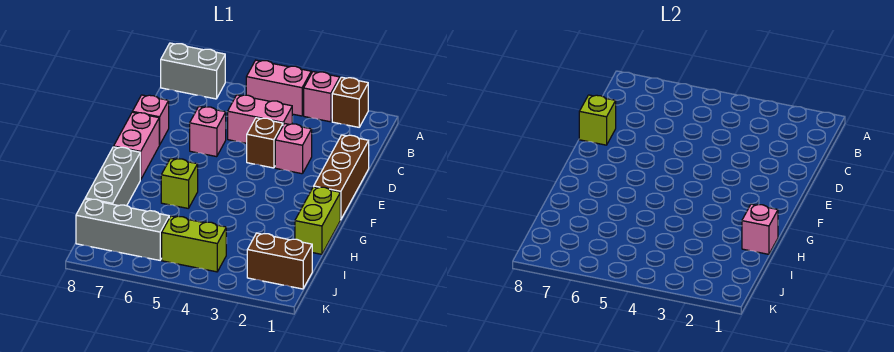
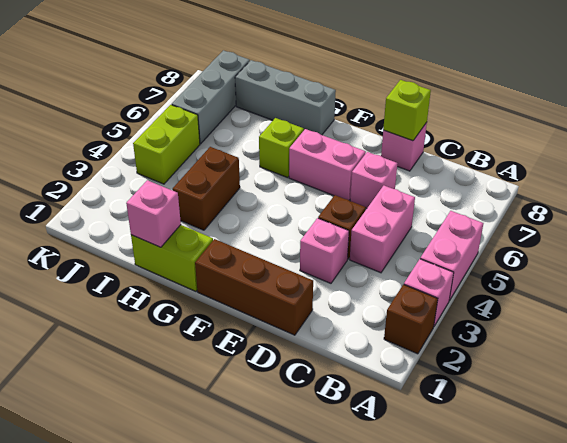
grey brick A7:A8 level 1 -> none
pink brick E8:F8 level 1 -> pink brick E6:F6 level 1
brown brick J1:J2 level 1 -> brown brick H3:H4 level 1

